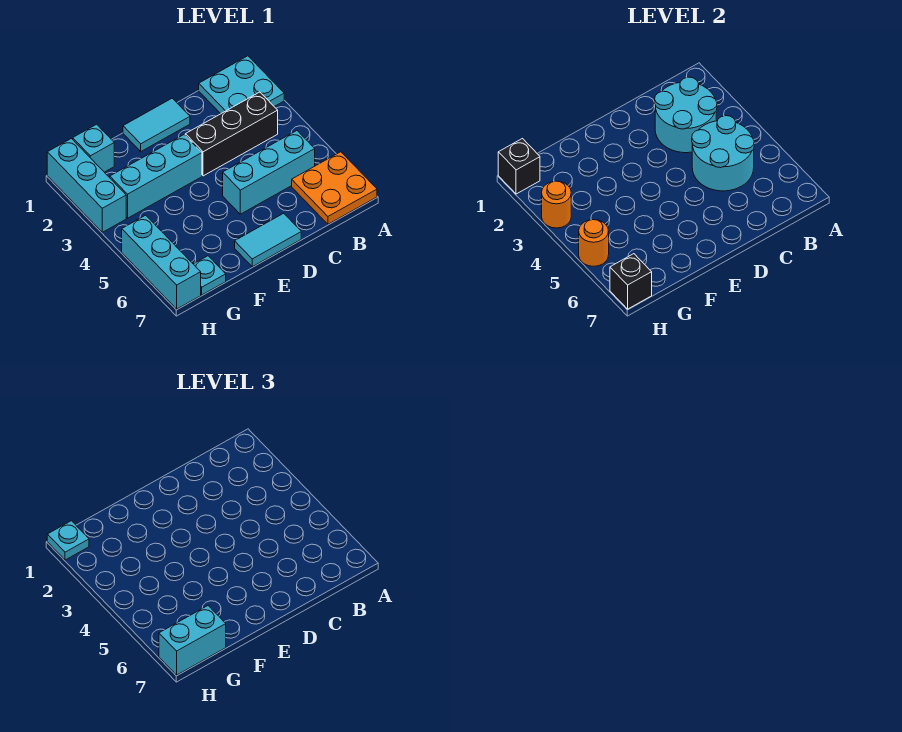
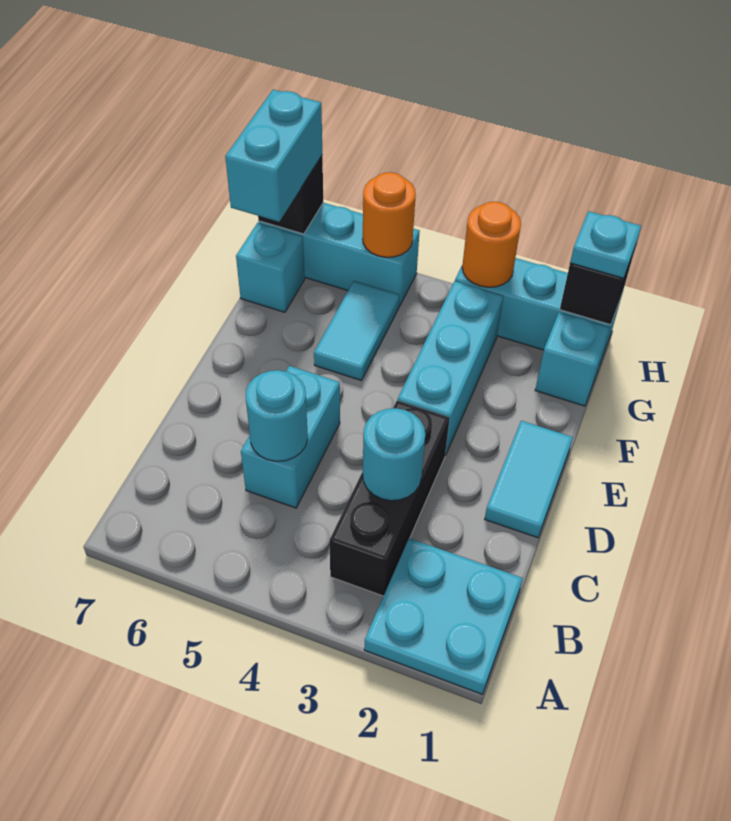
orange plate A6:B7 level 1 -> none
cyan round brick B2:C3 level 2 -> cyan round brick C3 level 2
cyan round brick B4:C5 level 2 -> cyan round brick C5 level 2
cyan brick B5:D5 level 1 -> cyan brick C5:D5 level 1
cyan tile D7:E7 level 1 -> cyan tile F5:G5 level 1
cyan plate G7 level 1 -> cyan brick G7 level 1

